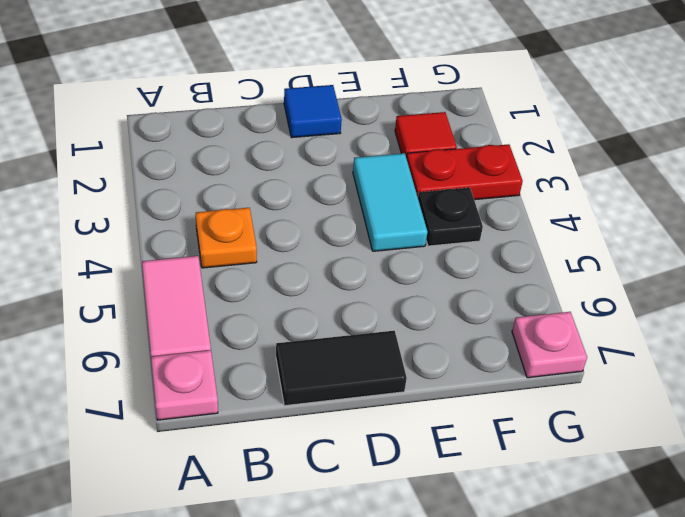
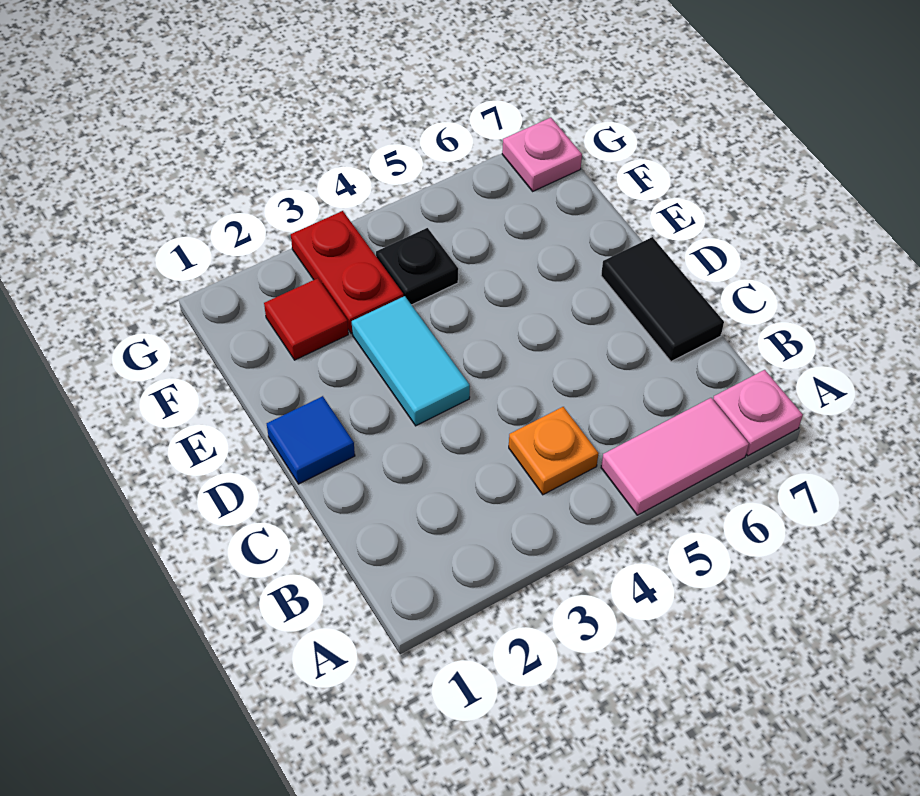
cyan tile E3:E4 level 1 -> cyan tile D3:E3 level 1

